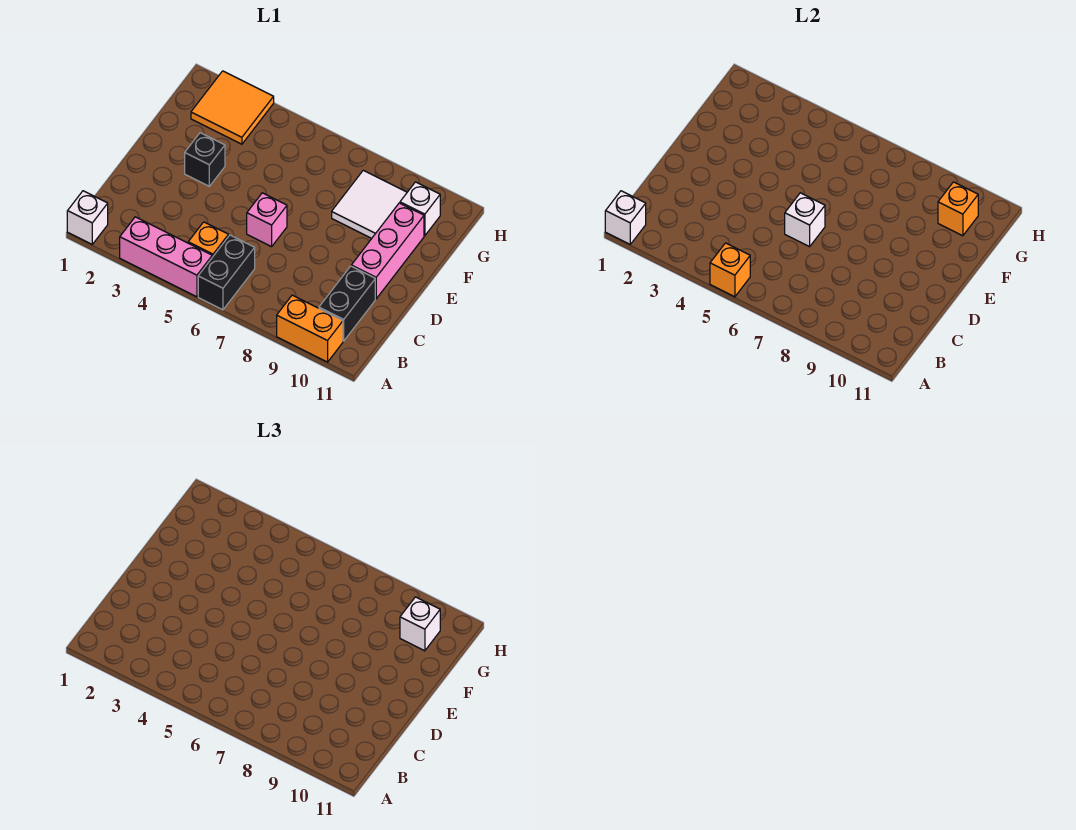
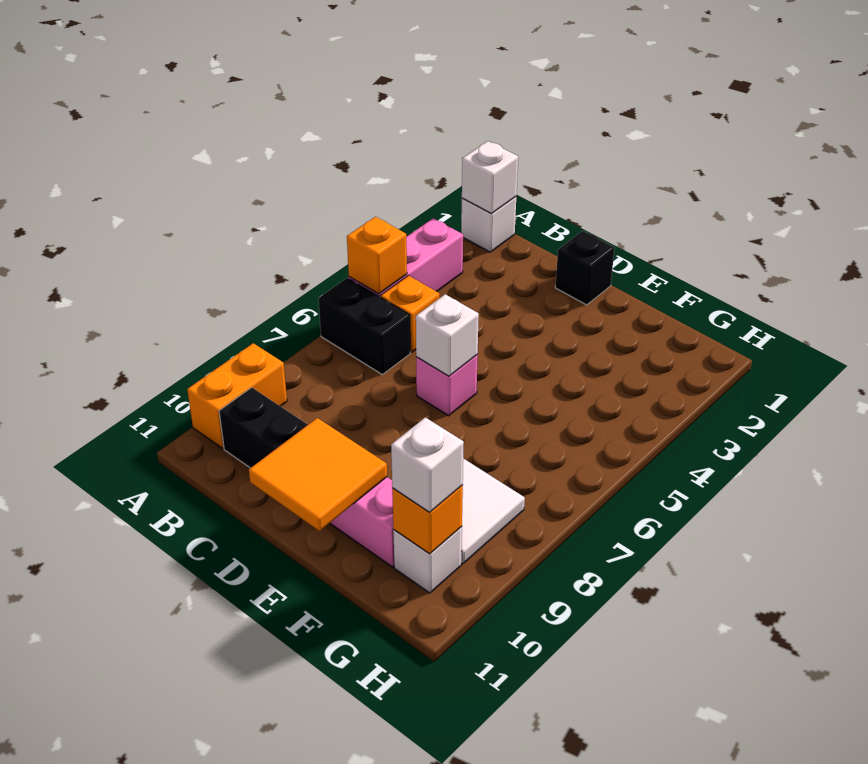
black brick E3 level 1 -> black brick D1 level 1
orange tile G2:H3 level 1 -> orange tile D10:E11 level 2

